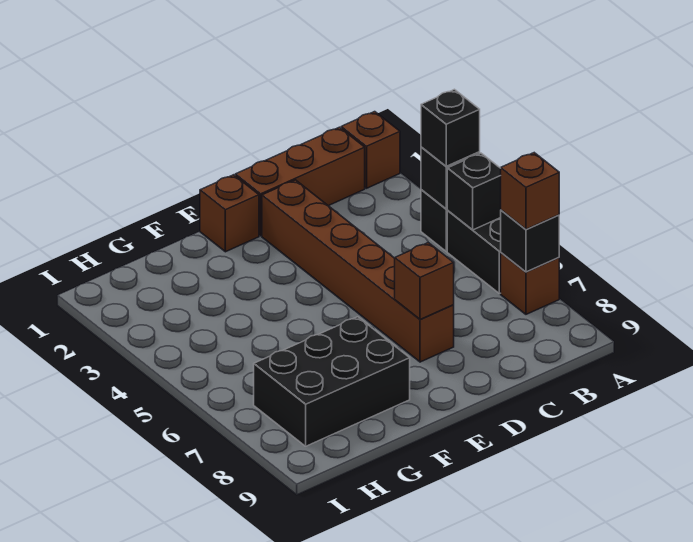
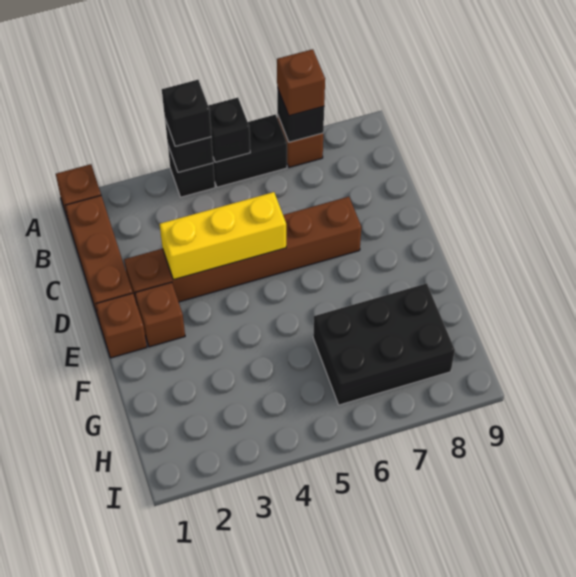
none -> yellow brick D3:D5 level 2
brown brick D7 level 2 -> brown brick E2 level 1
black brick F7:H8 level 1 -> black brick G6:H8 level 1

